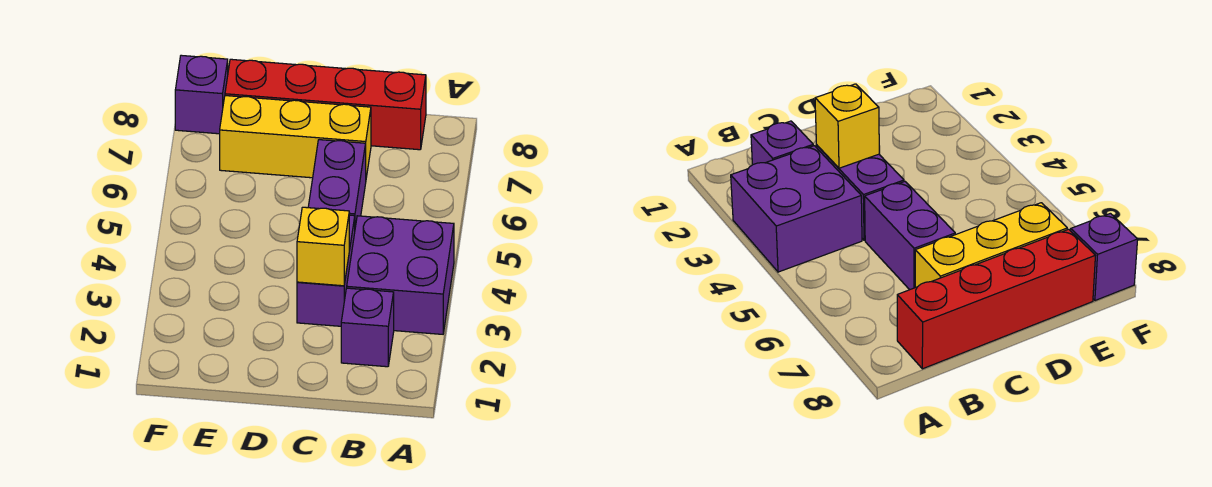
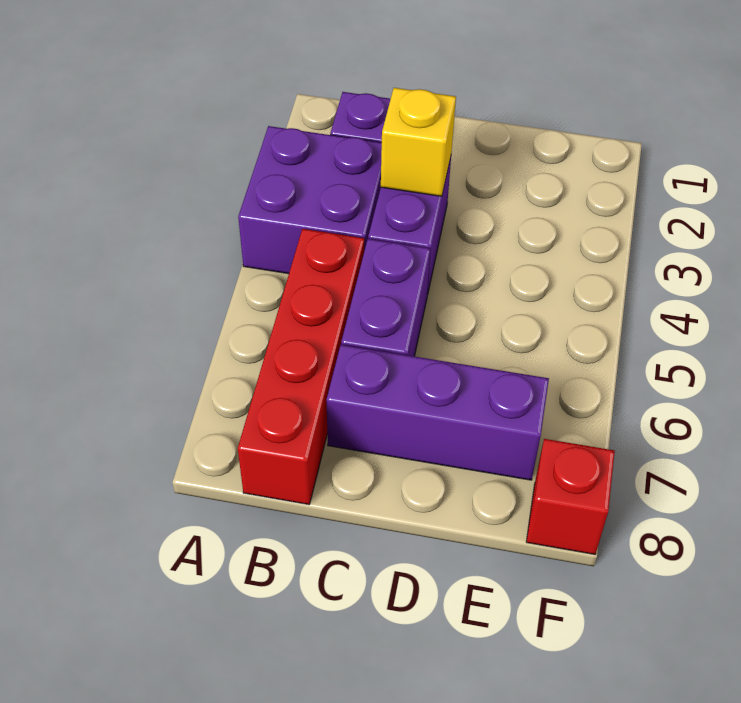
red brick B8:E8 level 1 -> red brick B5:B8 level 1
yellow brick C7:E7 level 1 -> purple brick C7:E7 level 1
purple brick F8 level 1 -> red brick F8 level 1

